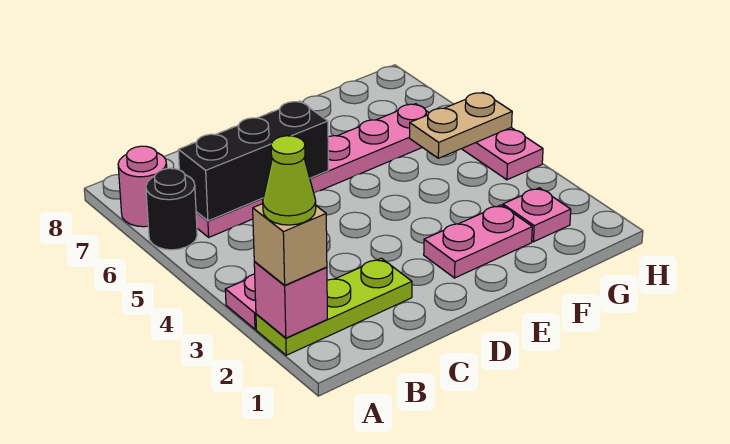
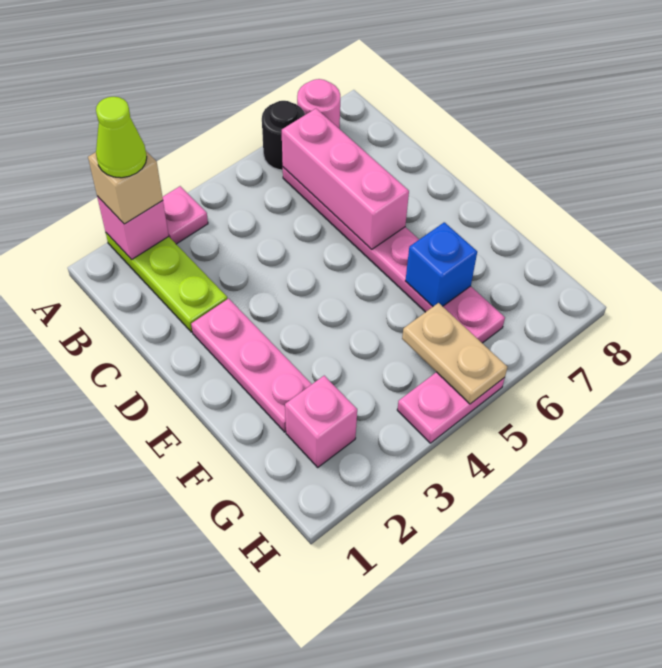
black brick B6:D6 level 2 -> pink brick B6:D6 level 2
pink plate E2:F2 level 1 -> pink plate D2:F2 level 1
none -> blue brick F6 level 2
pink plate G2 level 1 -> pink brick G2 level 1

